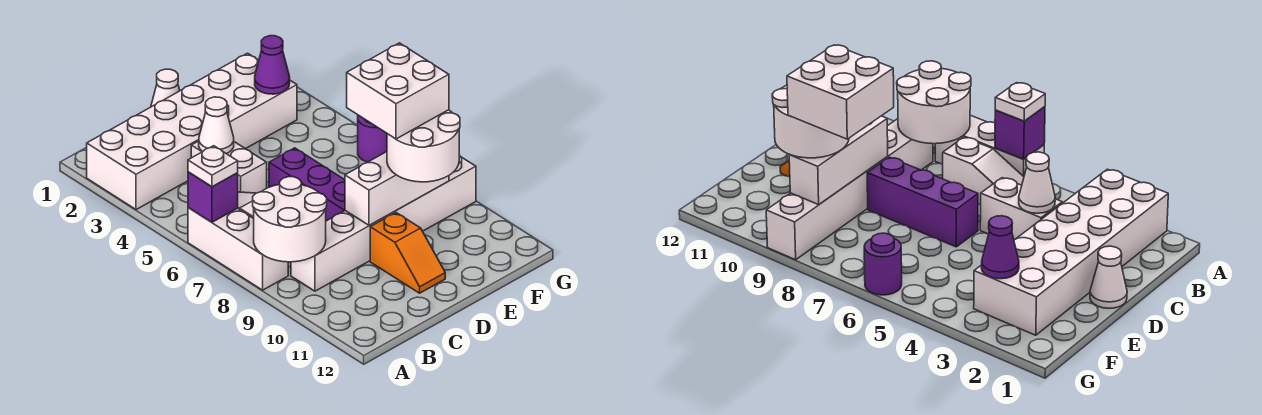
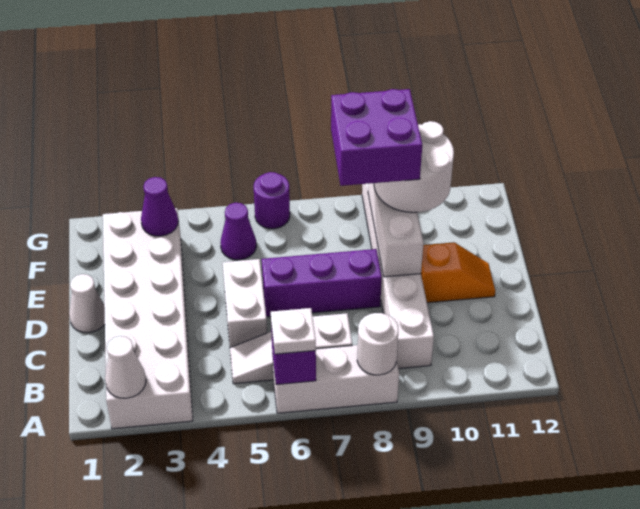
white round brick A8:B9 level 2 -> white round brick A8 level 2
white brick C4:C5 level 1 -> white brick C5:D5 level 1
white cone C4 level 2 -> white cone A2 level 2
white brick E8:F9 level 4 -> purple brick E8:F9 level 4
none -> purple cone F5 level 1

